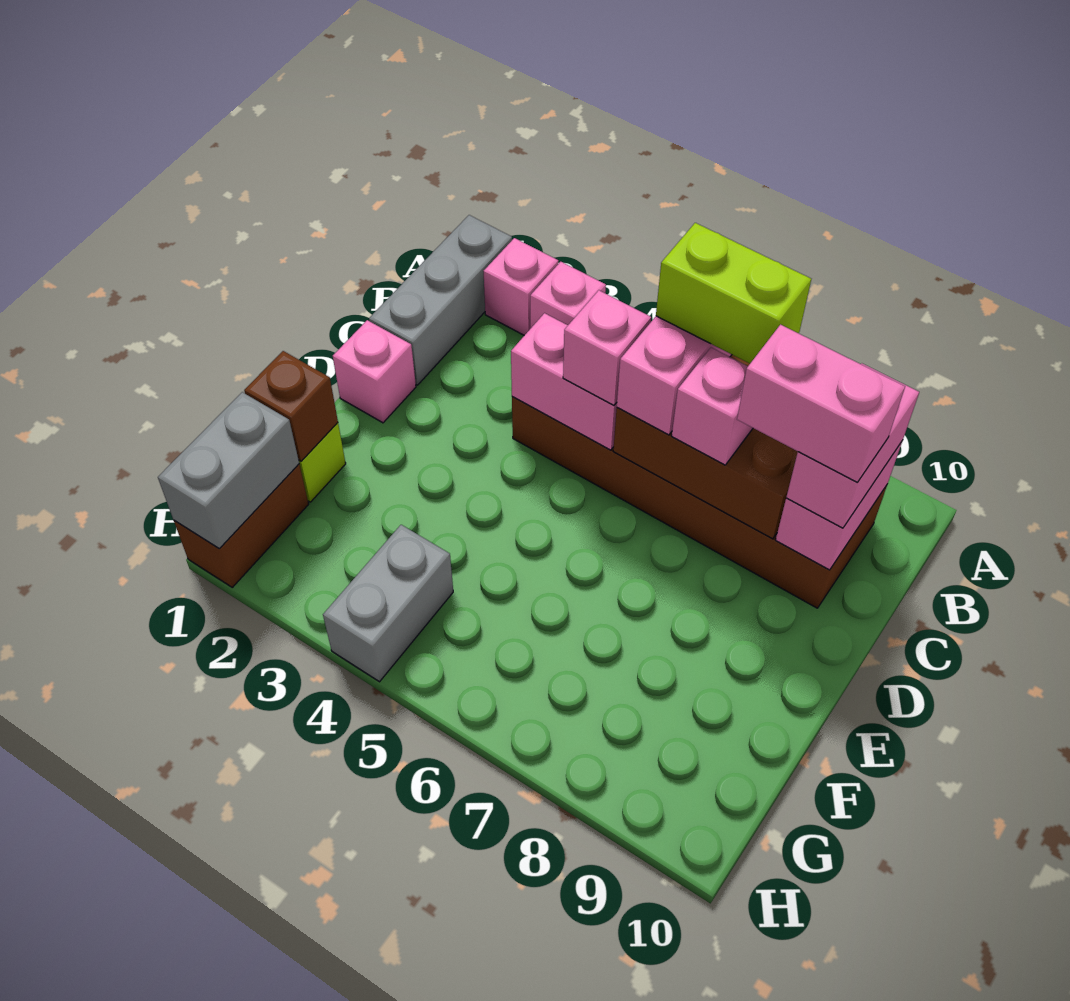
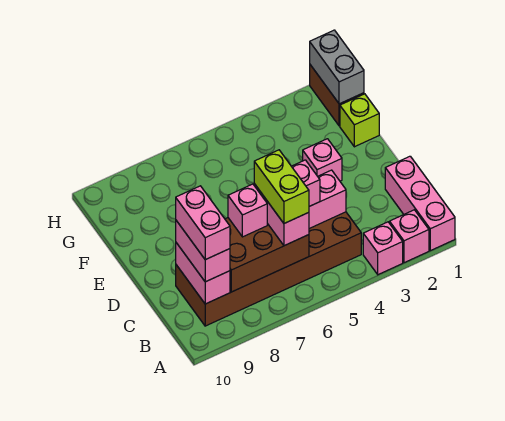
grey brick A1:C1 level 1 -> pink brick A1:C1 level 1
lime brick B6:B7 level 4 -> lime brick B6:C6 level 4
pink brick C8:C9 level 4 -> pink brick B9:C9 level 4
pink brick D1 level 1 -> pink brick E3 level 1
brown brick F1 level 2 -> none
grey brick G4:H4 level 1 -> none

